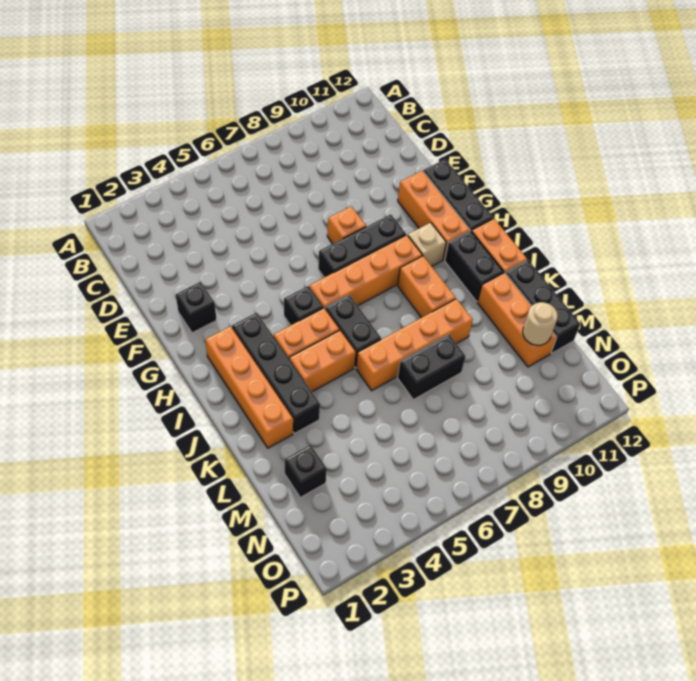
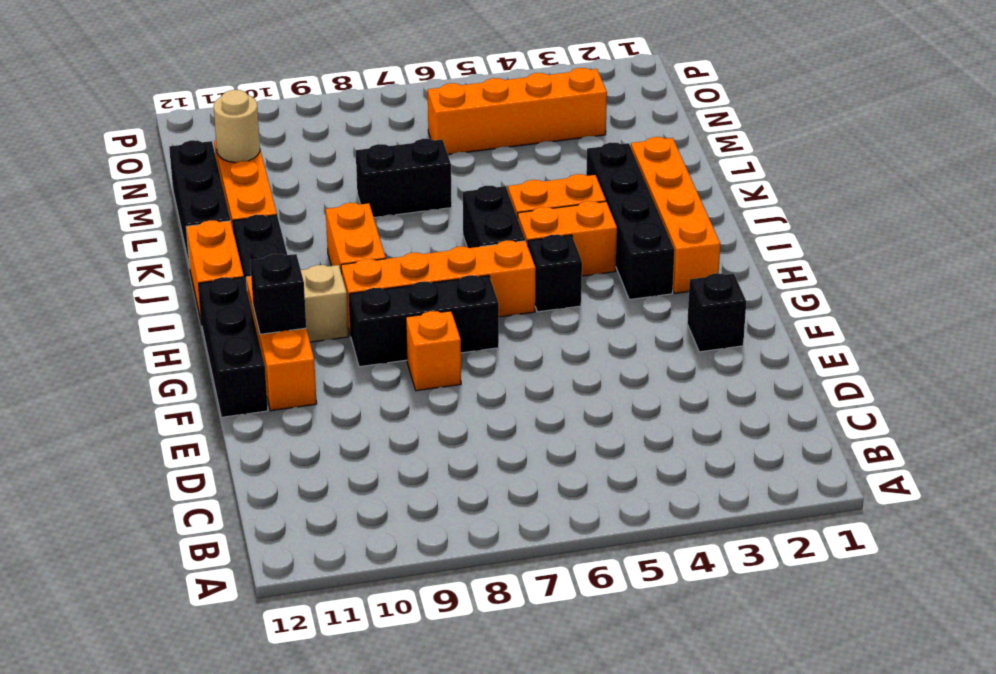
orange brick K6:K9 level 1 -> orange brick N3:N6 level 1
black brick M2 level 1 -> black brick G11 level 2

